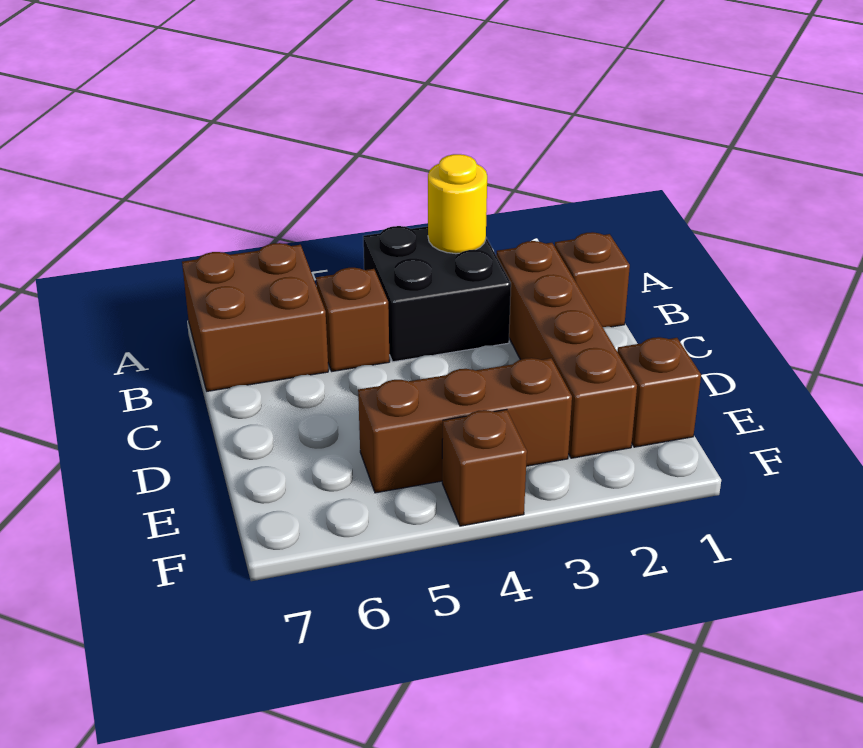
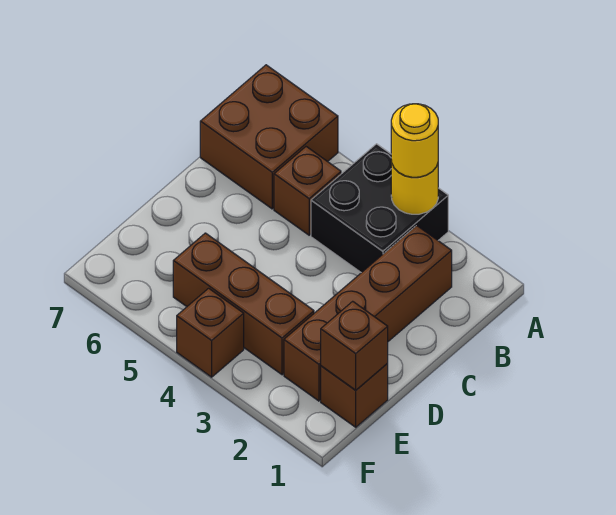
none -> yellow round brick A3 level 3
brown brick B1 level 1 -> brown brick E1 level 2

